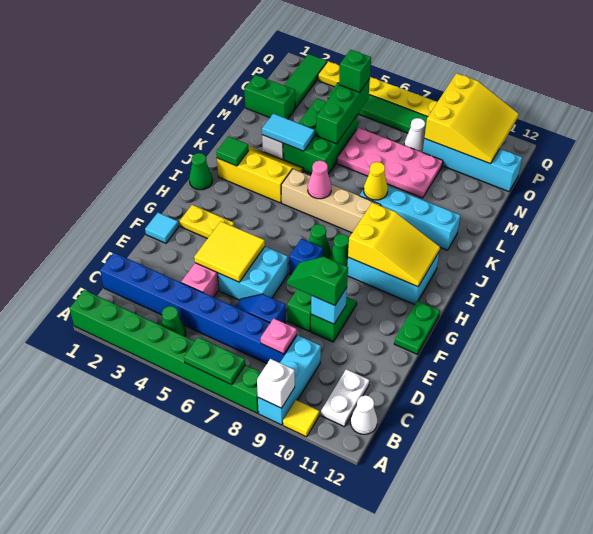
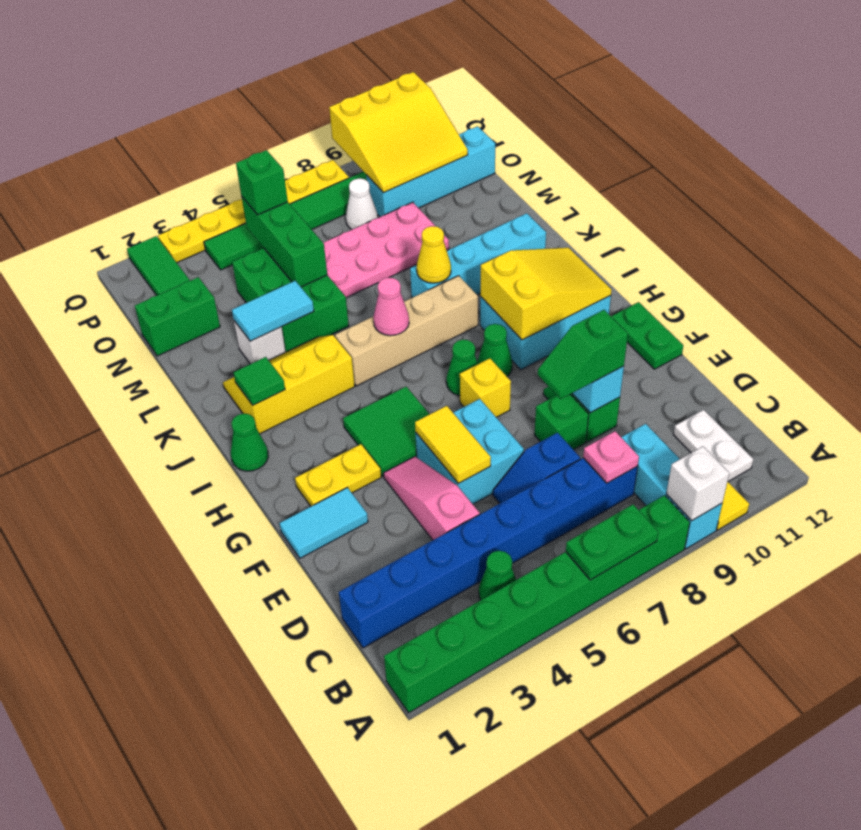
white cone B12 level 1 -> none
yellow tile E4:F5 level 2 -> yellow tile E5:F5 level 2
cyan tile F1 level 1 -> cyan tile F1:F2 level 1
none -> green tile G4:H5 level 1
blue brick G7 level 1 -> yellow brick G7 level 1
yellow slope O9:Q11 level 2 top 9 -> yellow slope O9:Q11 level 2 top Q

